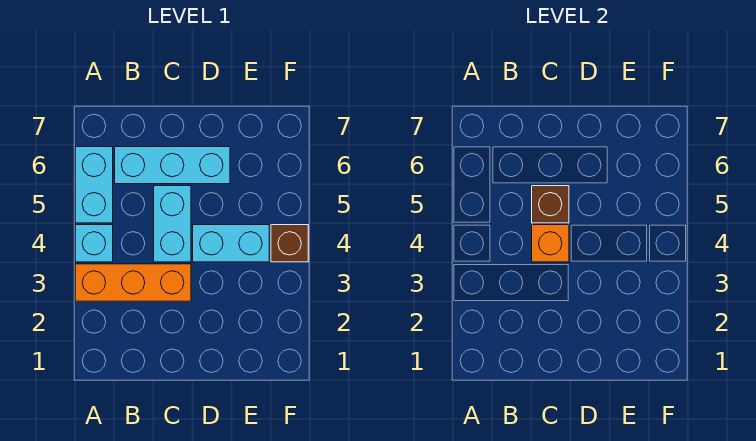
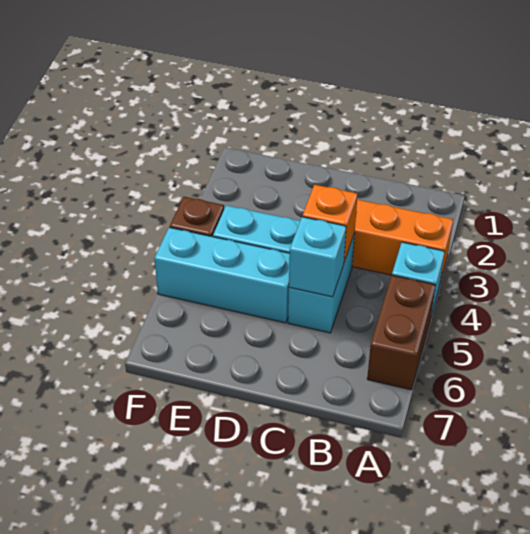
cyan brick A5:A6 level 1 -> brown brick A5:A6 level 1
cyan brick B6:D6 level 1 -> cyan brick D5:F5 level 1
brown brick C5 level 2 -> cyan brick C5 level 2

